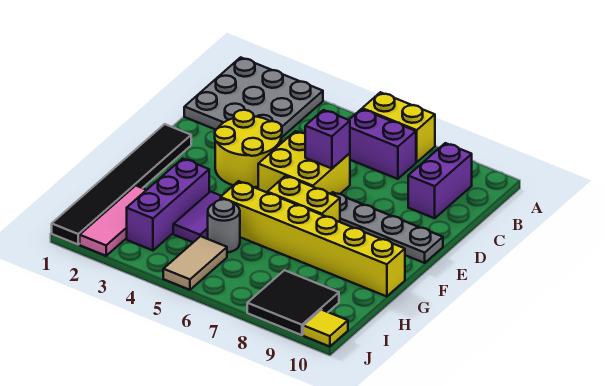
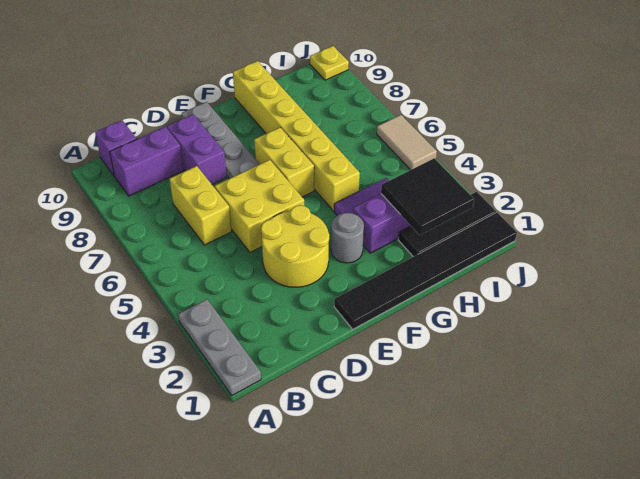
grey plate A1:C3 level 1 -> grey plate A1:A3 level 1
yellow brick A6:A7 level 1 -> yellow brick C6:C7 level 1
purple brick B6:B7 level 1 -> purple brick D8:D9 level 1
purple brick D6 level 2 -> purple brick B10 level 1
pink tile H2:J2 level 1 -> black tile H2:J2 level 1
grey round brick H5 level 1 -> grey round brick F3 level 1
tan tile I5:J5 level 1 -> tan tile J5:J6 level 1
black tile I8:J9 level 1 -> black tile H2:I3 level 2
yellow tile J10 level 1 -> yellow plate J10 level 1

